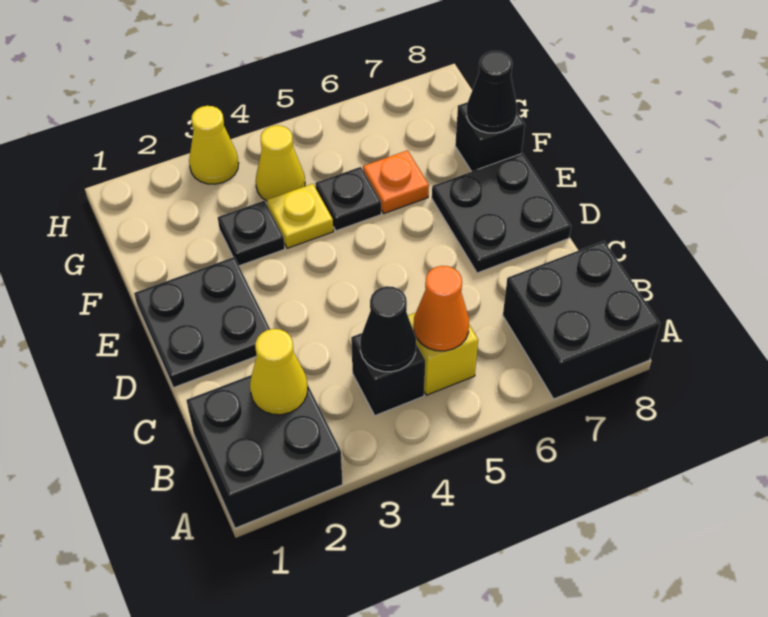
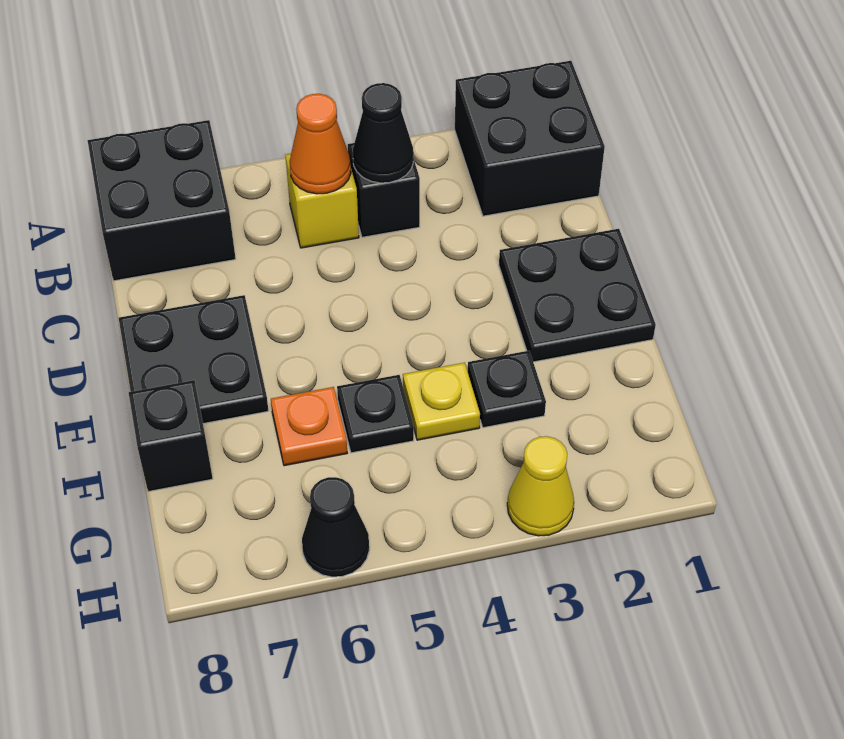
yellow cone B2 level 2 -> none
black cone F8 level 2 -> black cone H6 level 1
yellow cone G4 level 1 -> none

